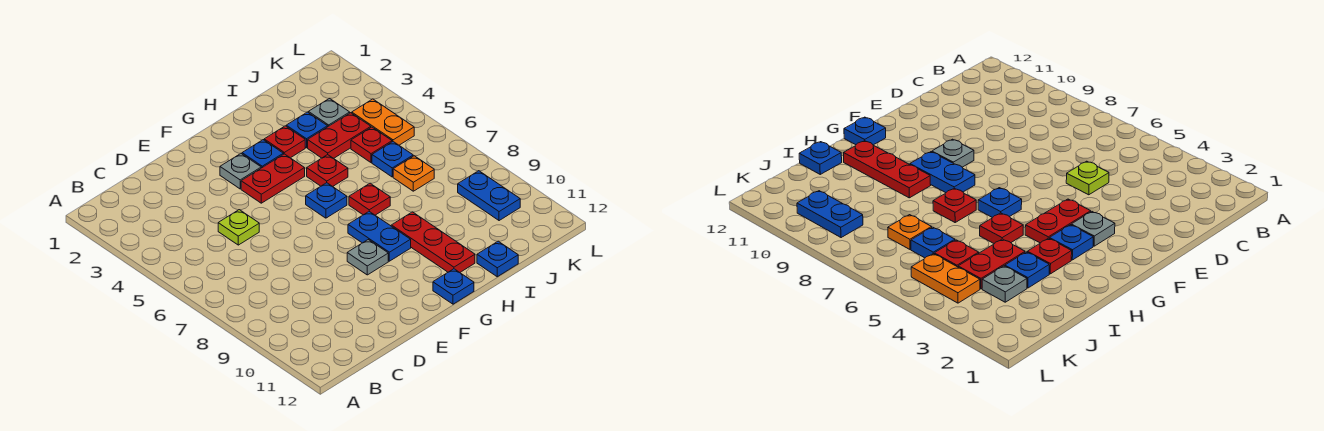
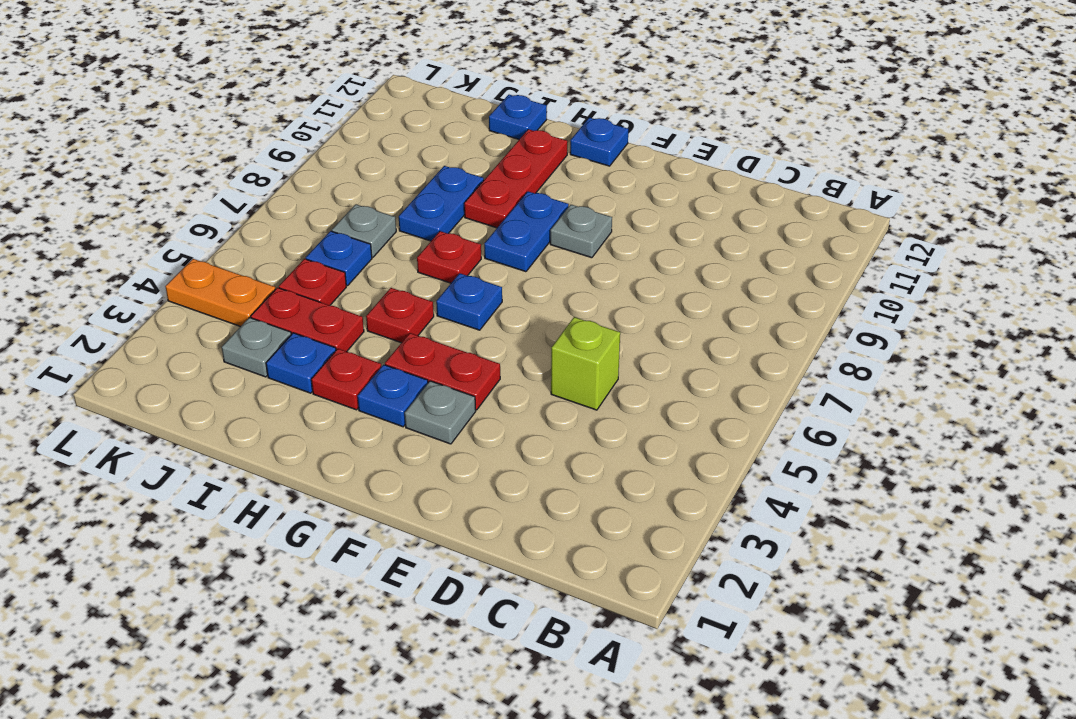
lime plate D5 level 1 -> lime brick D5 level 1
orange plate J7 level 1 -> grey plate J7 level 1
orange plate K4:K5 level 1 -> orange plate K4:L4 level 1
blue plate K9:K10 level 1 -> blue plate I8:I9 level 1

